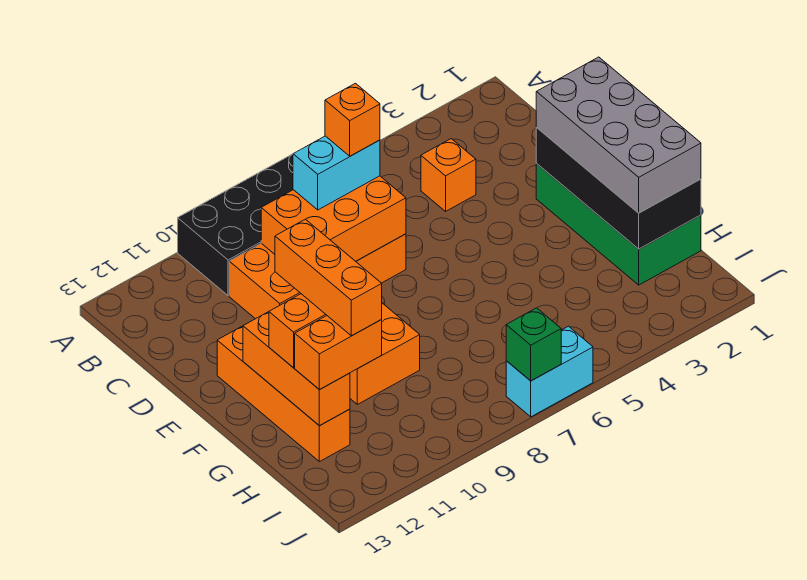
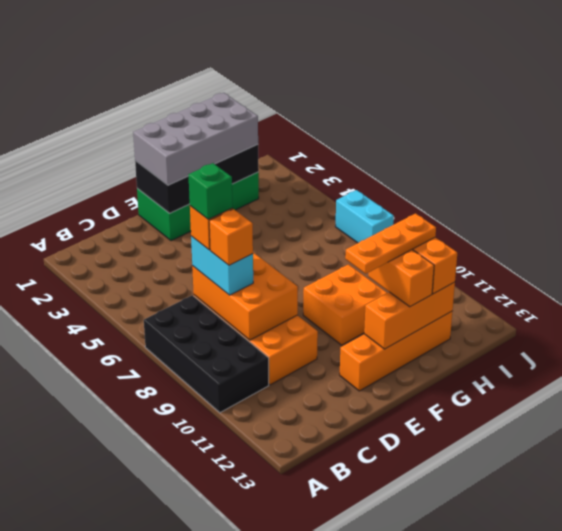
orange brick C4 level 1 -> orange brick C8 level 4
orange brick F11:H11 level 4 -> orange plate F11:H11 level 4
green brick J7 level 2 -> green brick C7 level 5

